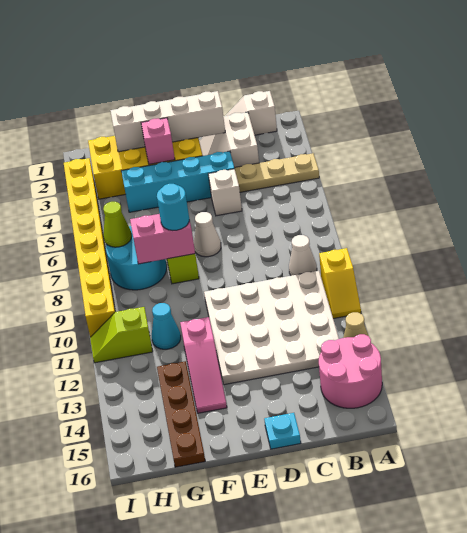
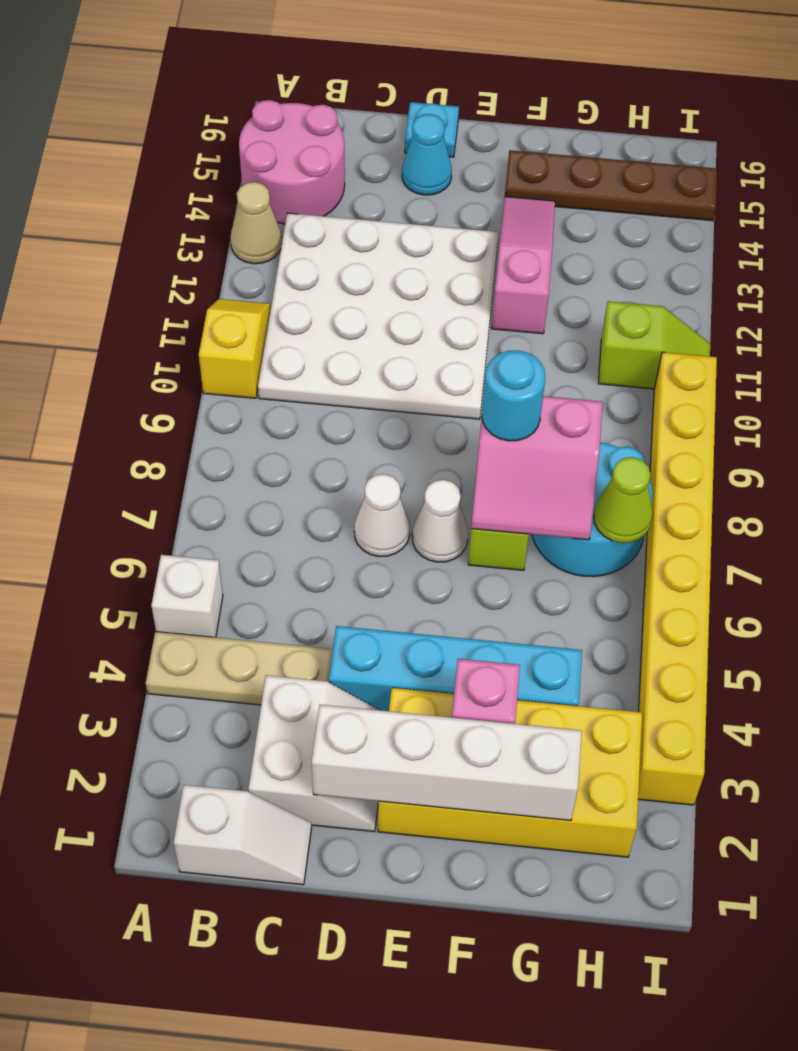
white cone B9 level 1 -> white cone D7 level 1
white brick D5 level 1 -> white brick A5 level 1
cyan cone G11 level 1 -> cyan cone D15 level 1
brown plate G13:G16 level 1 -> brown plate F15:I15 level 1

